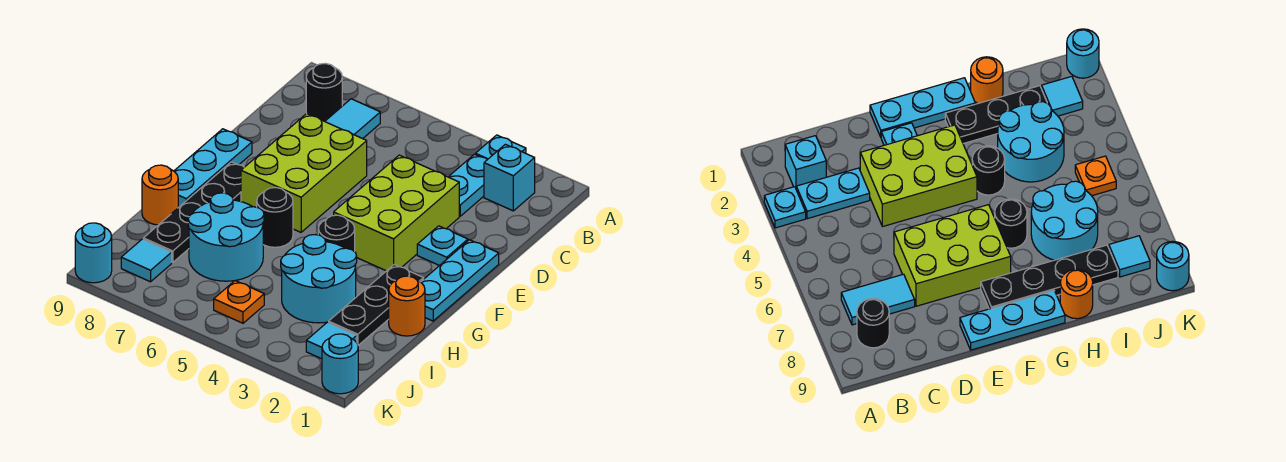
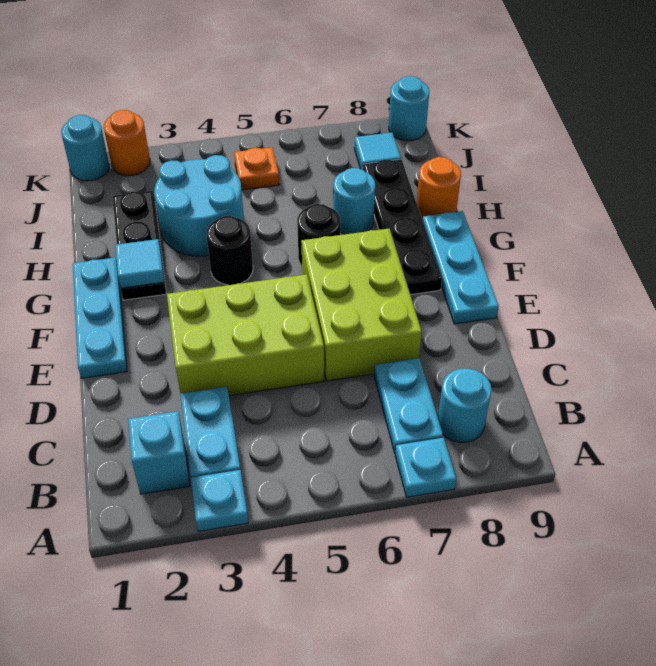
cyan tile B7:C7 level 1 -> cyan plate B7:C7 level 1
black round brick B8 level 1 -> cyan round brick B8 level 1
lime brick D3:F4 level 1 -> lime brick D3:E5 level 1
cyan plate E2 level 1 -> cyan plate A7 level 1
orange round brick H1 level 1 -> orange round brick K2 level 1
cyan round brick H6:I7 level 1 -> cyan round brick H7 level 1
cyan tile J2 level 1 -> cyan tile G2 level 2

